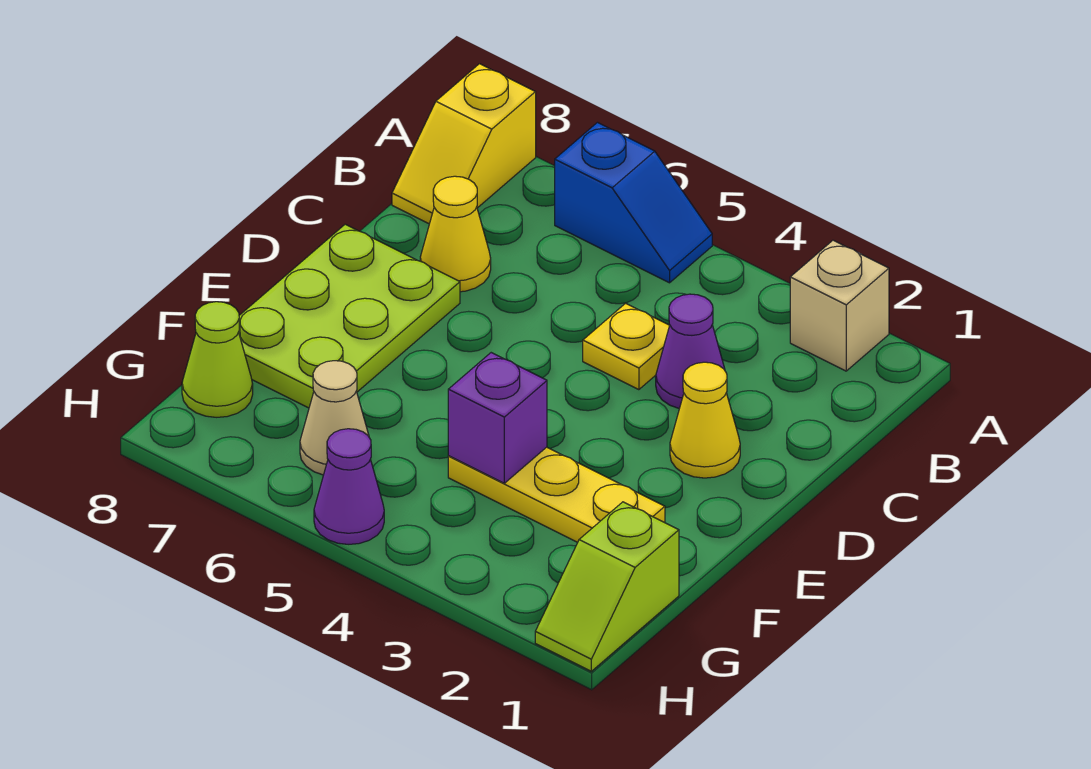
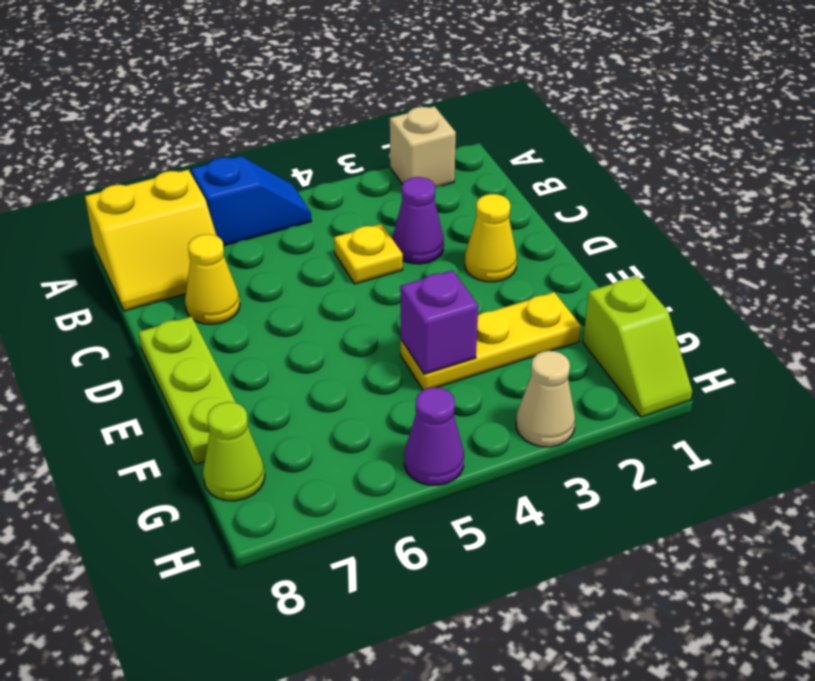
yellow slope A8:B8 level 1 top A -> yellow slope A7:B8 level 1 top A
lime plate D7:F8 level 1 -> lime plate D8:F8 level 1
tan cone G6 level 1 -> tan cone H3 level 1

